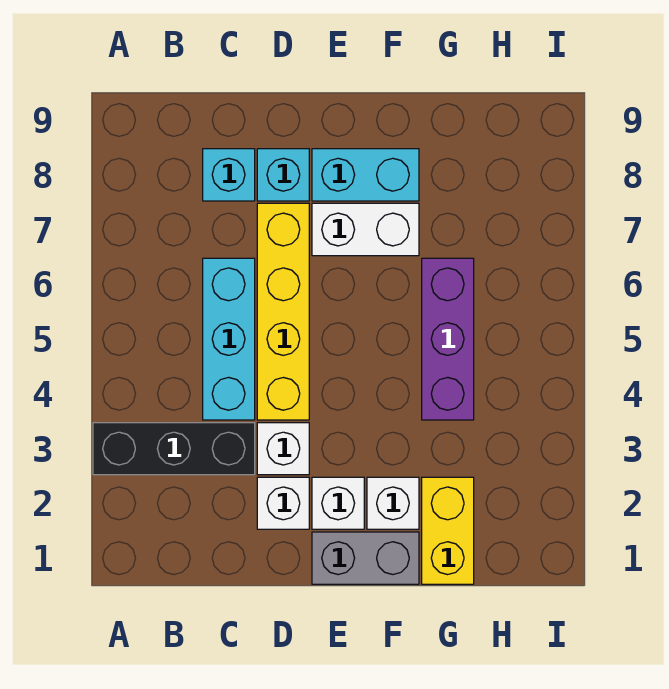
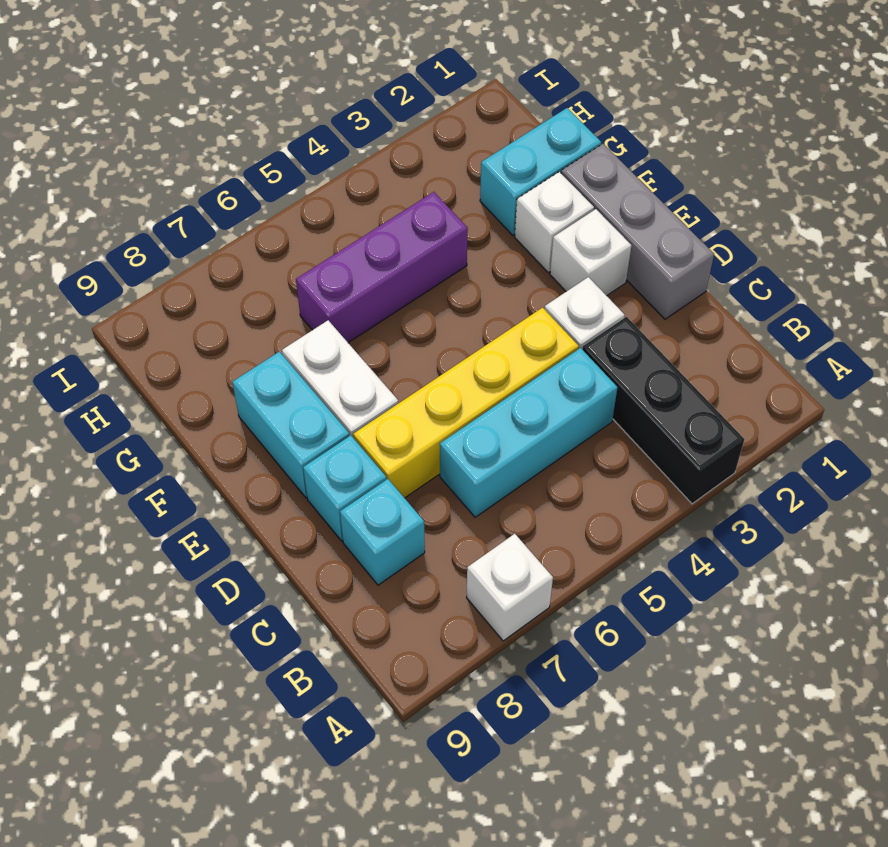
white brick D2 level 1 -> white brick A7 level 1
grey brick E1:F1 level 1 -> grey brick D1:F1 level 1
yellow brick G1:G2 level 1 -> cyan brick G1:G2 level 1

